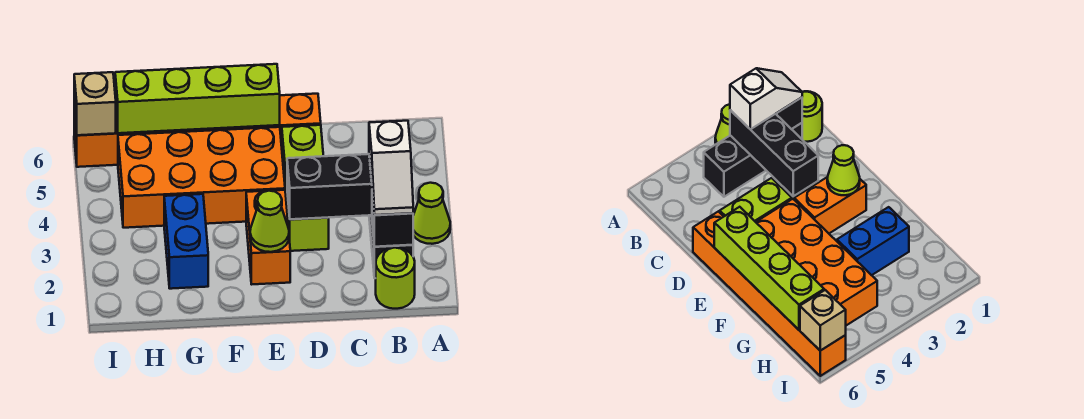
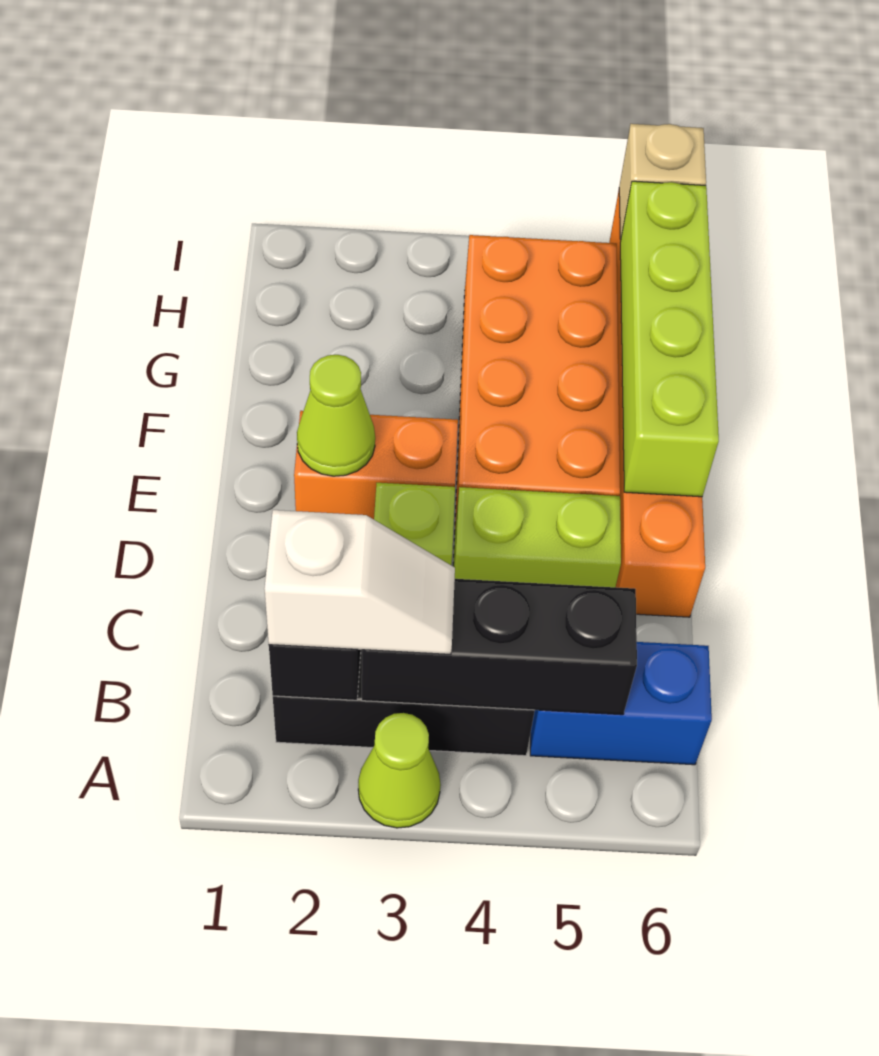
lime round brick B1 level 1 -> none
white slope B2:B3 level 3 top 3 -> white slope B2:B3 level 3 top 2
black brick B3:D3 level 2 -> black brick B3:B5 level 2
blue brick G2:G3 level 1 -> blue brick B5:B6 level 1

